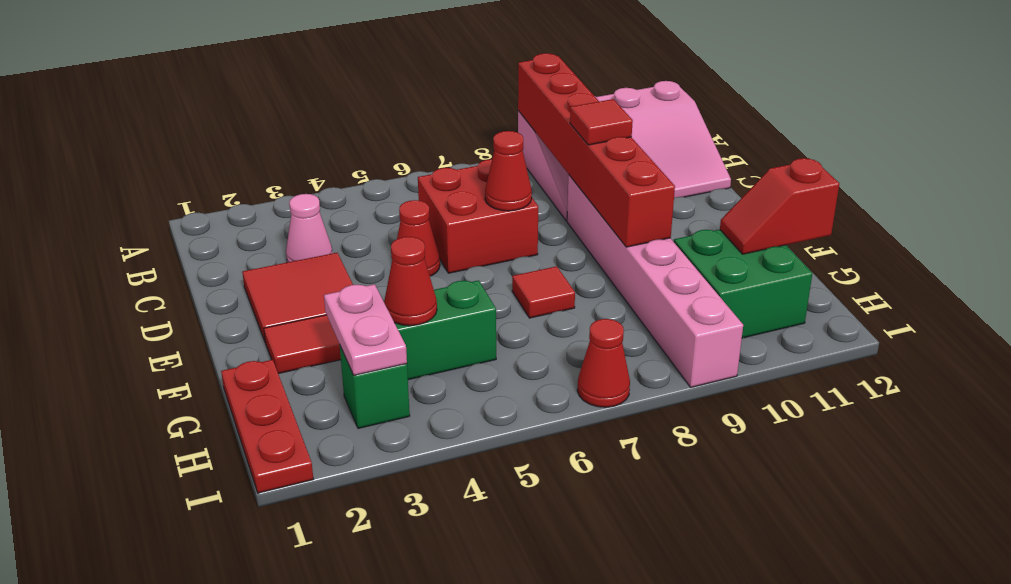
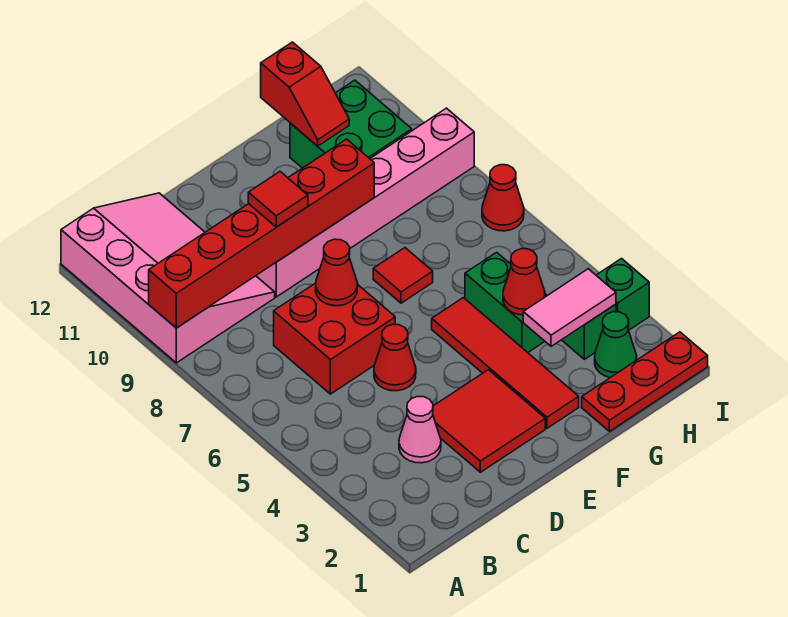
pink plate G3:H3 level 2 -> pink tile G3:H3 level 2
none -> green cone H2 level 1
none -> green brick I3 level 1

